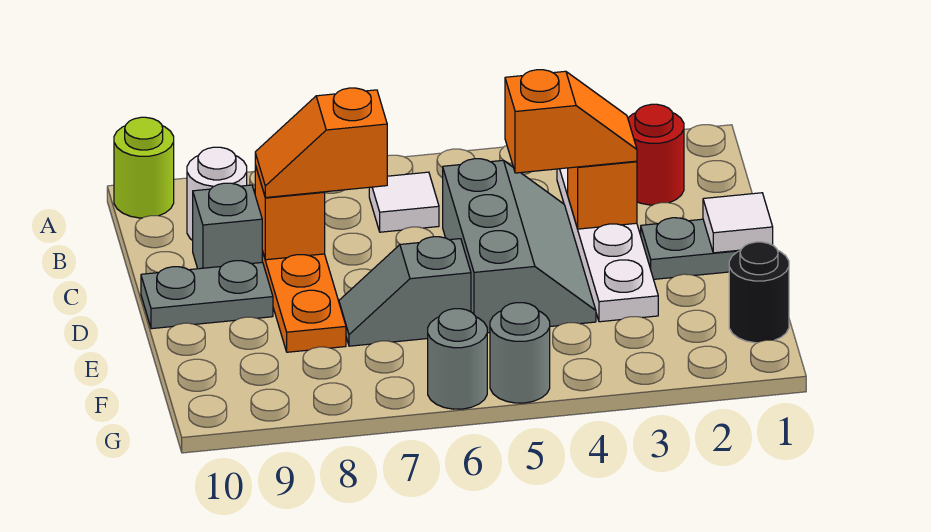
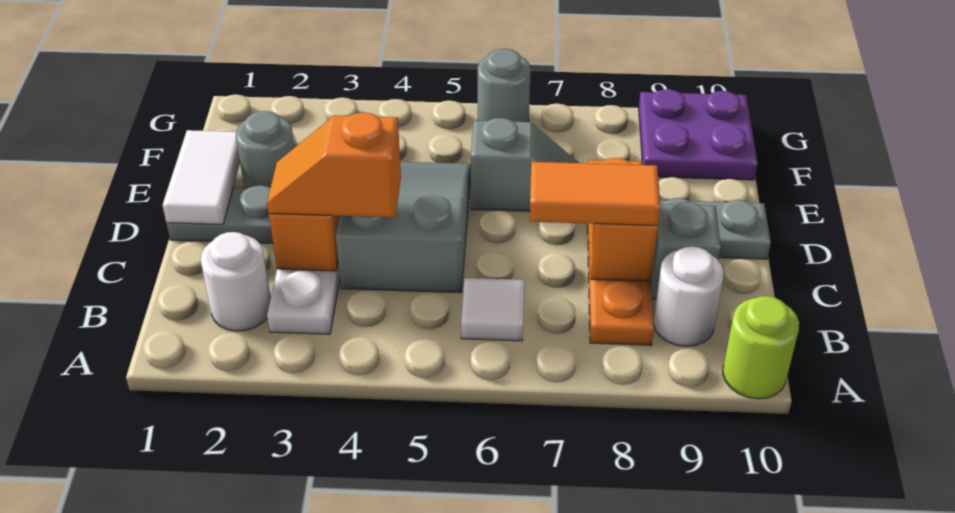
red round brick B2 level 1 -> white round brick B2 level 1
grey slope C4:E5 level 1 top 5 -> grey slope C4:E5 level 1 top C
orange slope C7:C8 level 3 top 7 -> orange tile C7:C8 level 3
white tile D1 level 2 -> white tile D1:E1 level 2
black round brick F1 level 1 -> none
none -> purple plate F9:G10 level 1
grey round brick G5 level 1 -> grey round brick E2 level 1

